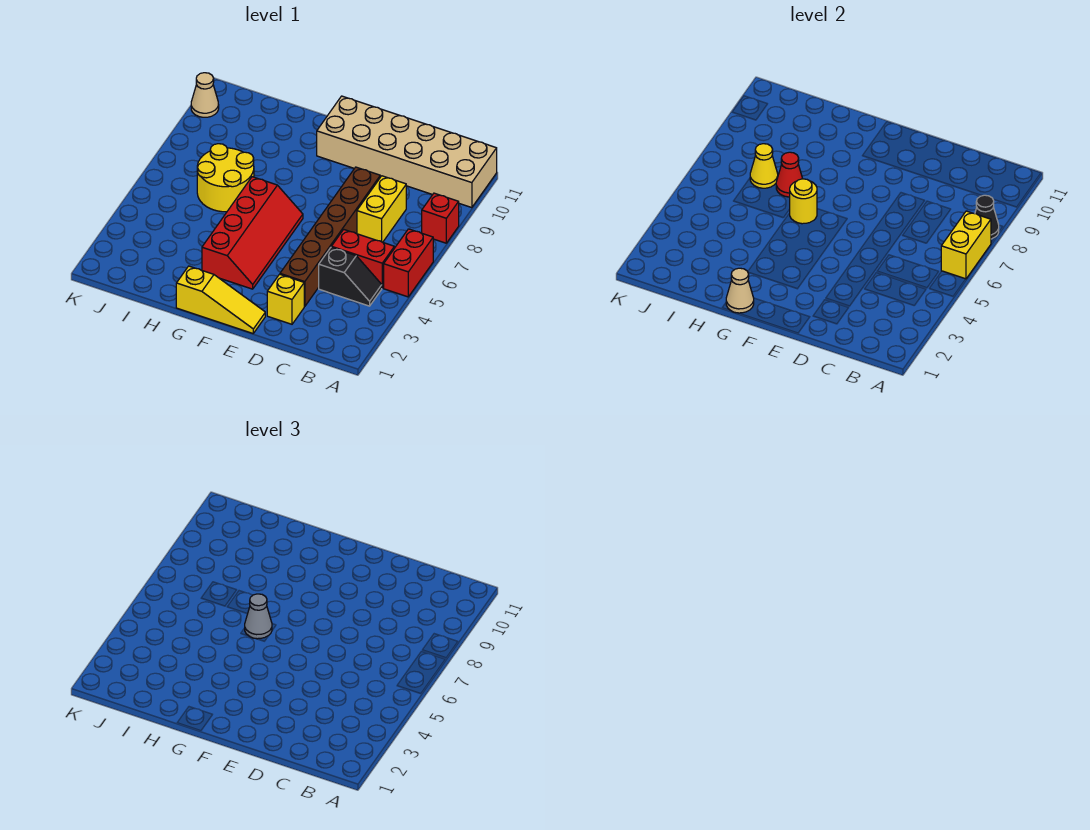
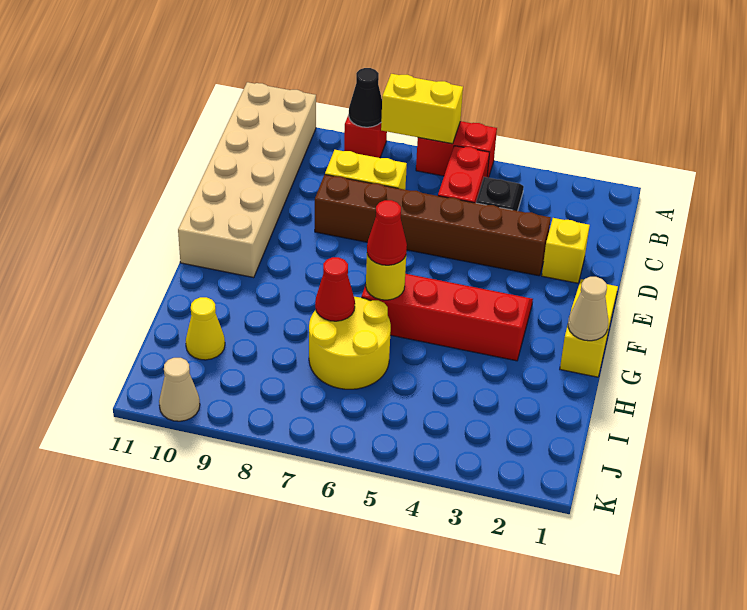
grey cone G6 level 3 -> red cone G6 level 3
yellow cone I7 level 2 -> yellow cone I10 level 1

